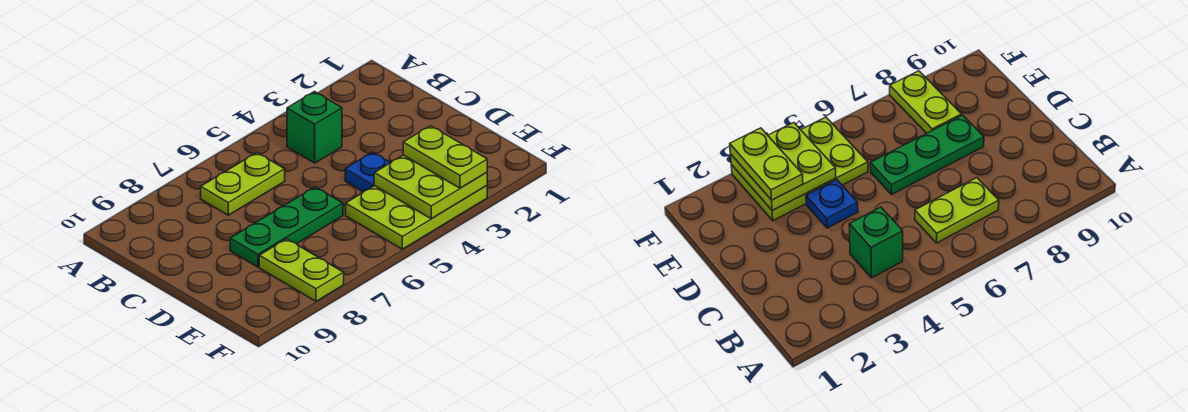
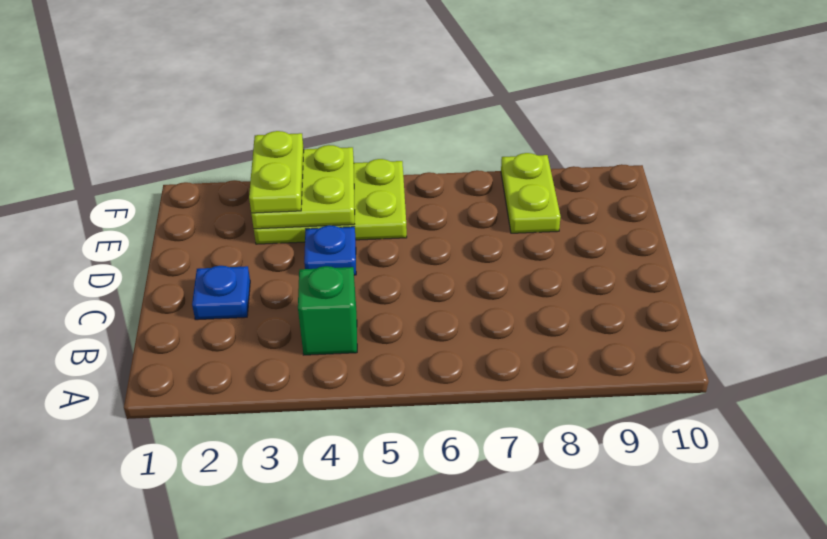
lime plate B6:B7 level 1 -> none
none -> blue plate C2 level 1
green plate D6:D8 level 1 -> none

